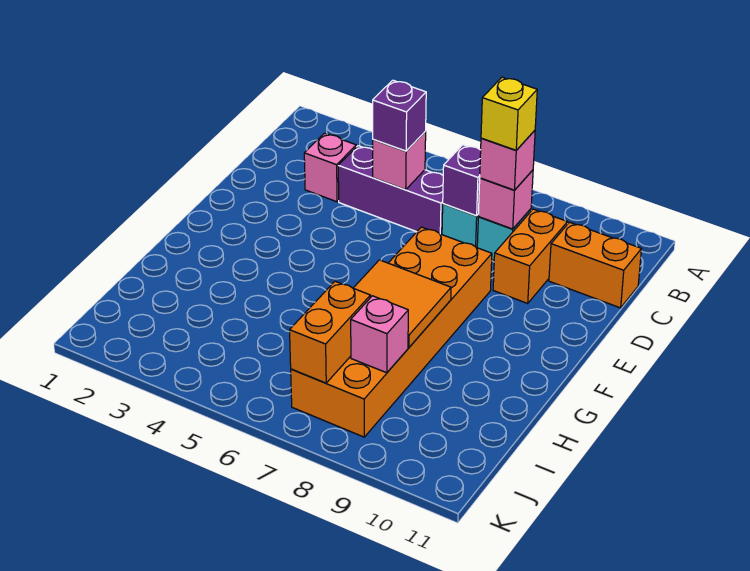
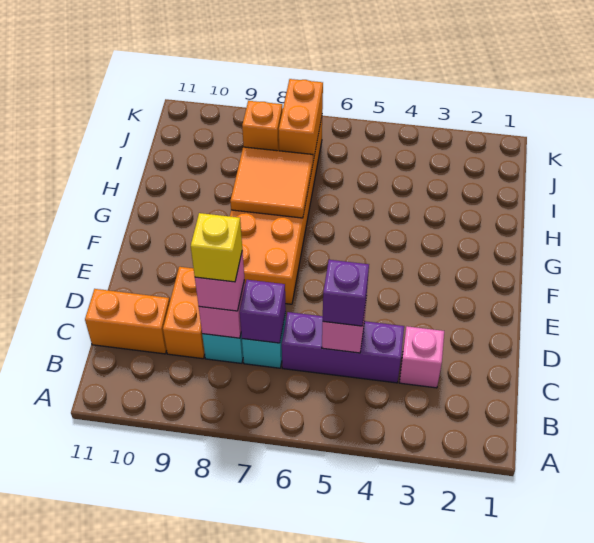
pink brick I8 level 2 -> orange brick I8 level 2

